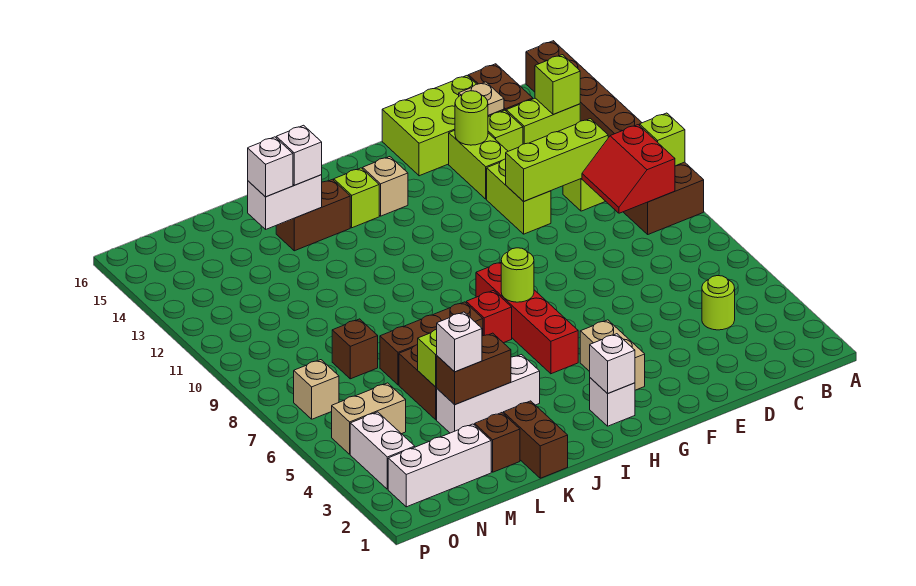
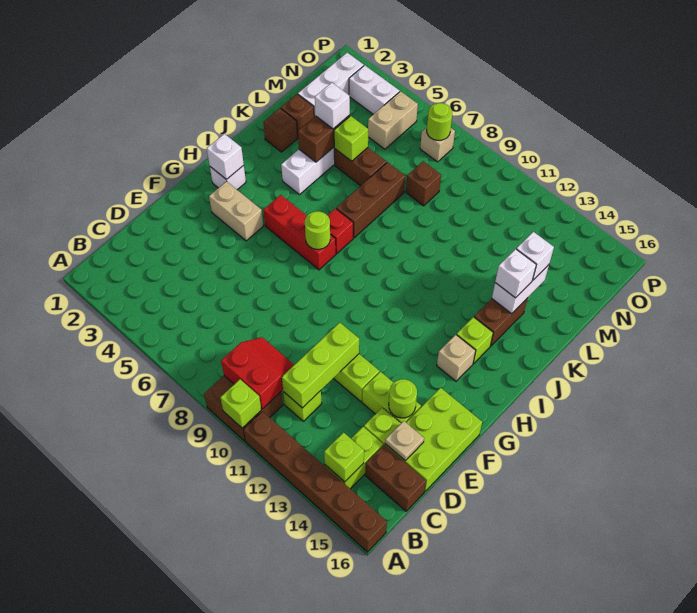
lime round brick C4 level 1 -> lime round brick O7 level 2
red brick H5:H8 level 1 -> red brick H5:H7 level 1
brown brick K1:K2 level 1 -> brown brick K2 level 1

